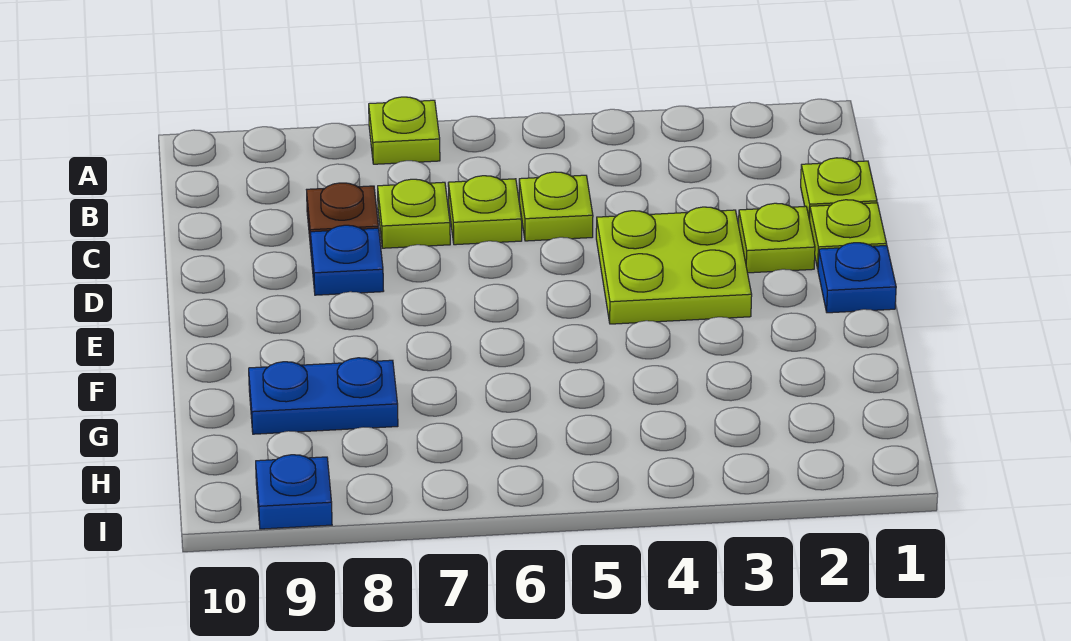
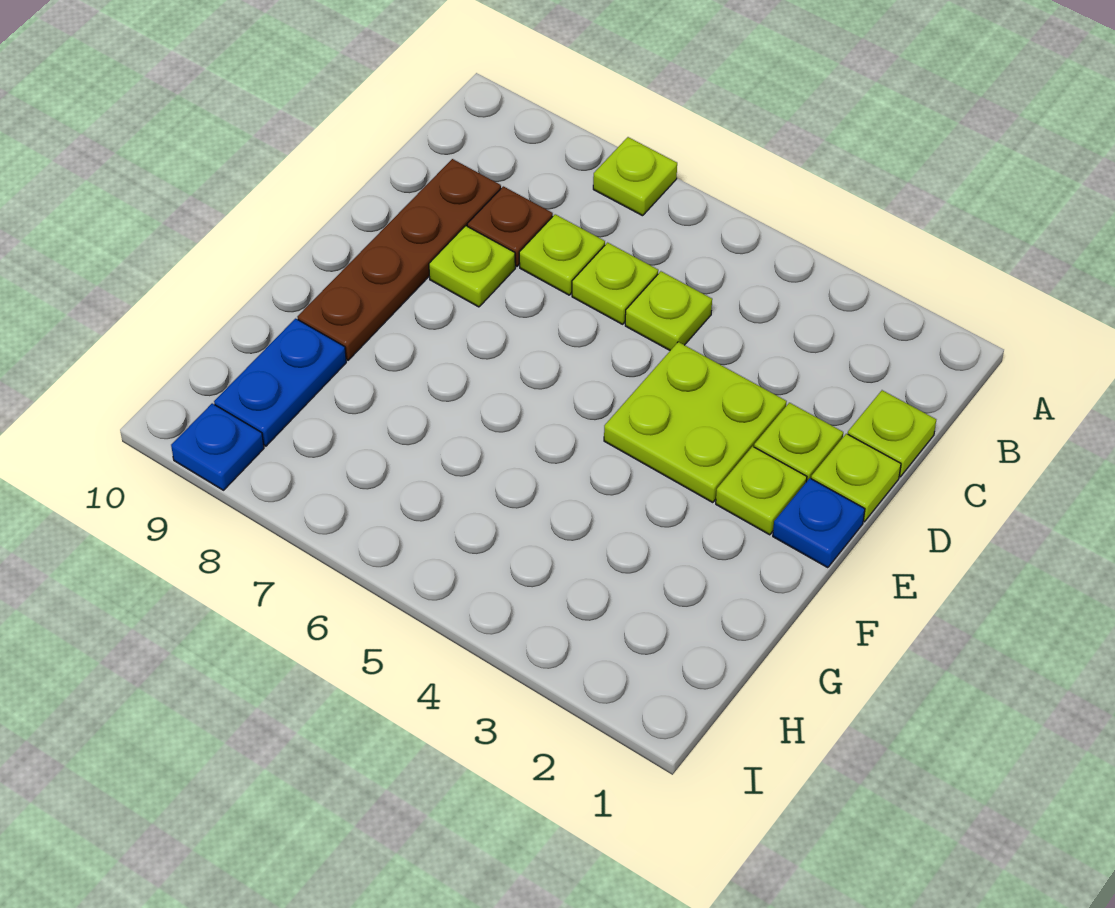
none -> brown plate C9:F9 level 1
blue plate D8 level 1 -> lime plate D8 level 1
none -> lime plate E2 level 1
blue plate G8:G9 level 1 -> blue plate G9:H9 level 1

